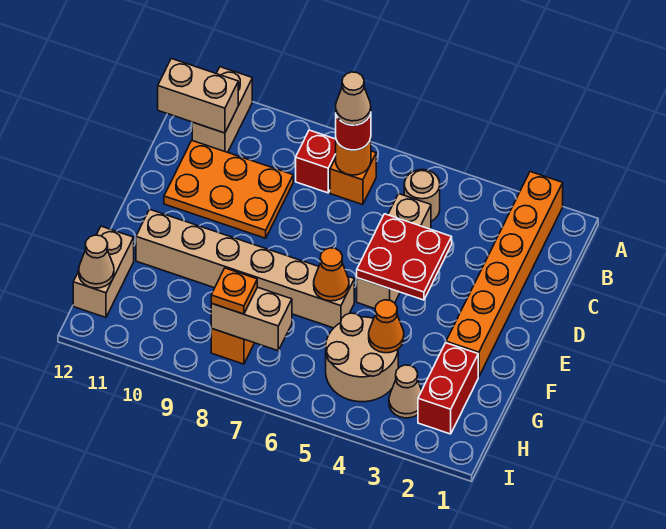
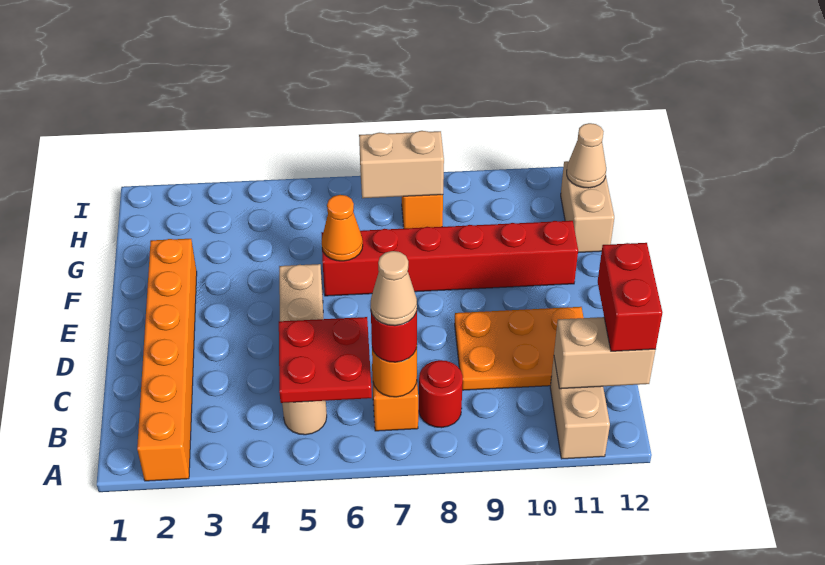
red brick B8 level 1 -> red round brick B8 level 1
red plate D4:E5 level 2 -> red plate B5:C6 level 2
tan brick F6:F11 level 1 -> red brick F6:F11 level 1
red brick G2:H2 level 1 -> red brick B12:C12 level 3
tan round brick G4:H5 level 1 -> none
orange cone G4 level 2 -> none
tan cone H3 level 1 -> none
orange plate H8 level 3 -> none

